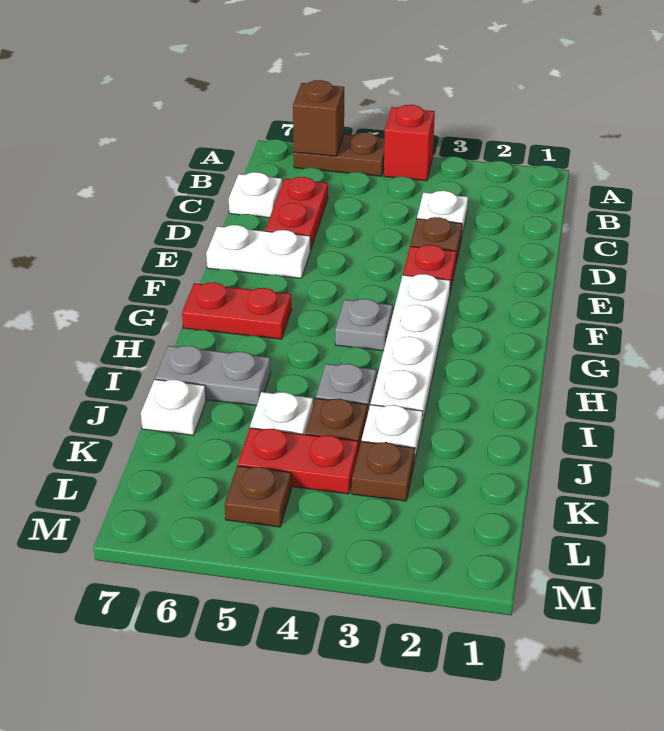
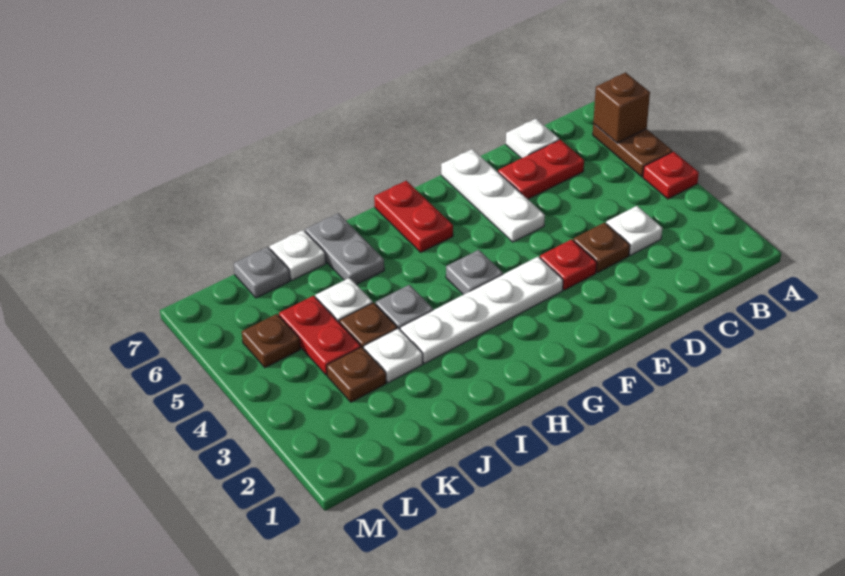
red brick A4 level 1 -> red plate A4 level 1
white plate E6:E7 level 1 -> white plate E5:E7 level 1
none -> grey plate K7 level 1

